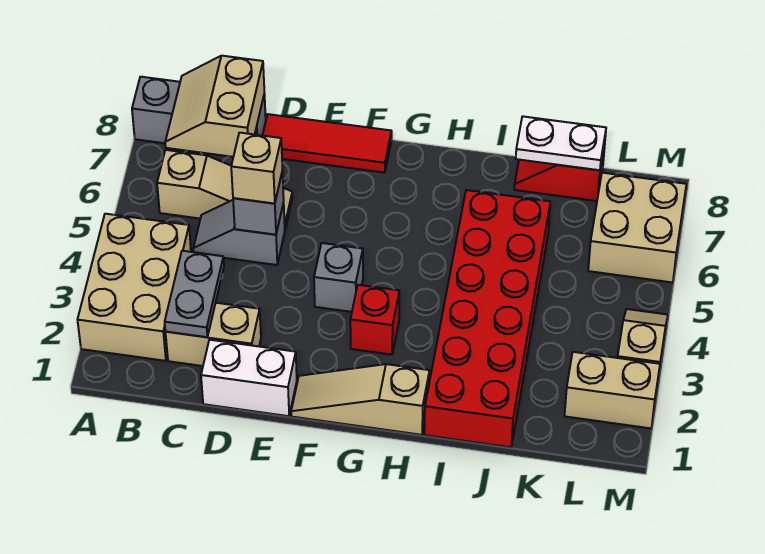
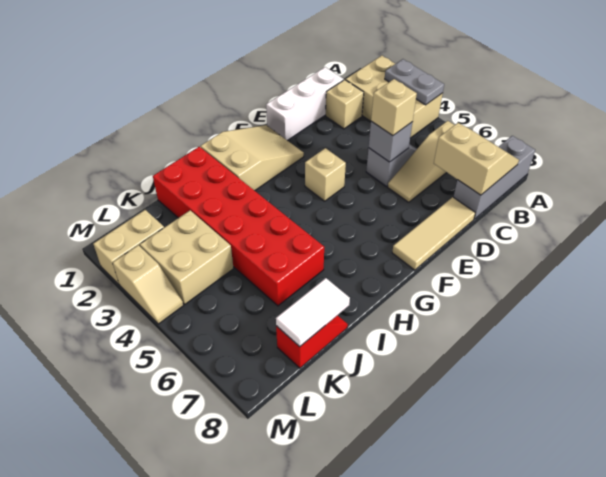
tan brick C2:D2 level 1 -> tan brick C2 level 1
grey plate C2:C3 level 2 -> grey plate A3:A4 level 2
white brick D1:E1 level 1 -> white brick C1:E1 level 1
red tile D8:F8 level 1 -> tan tile D8:F8 level 1
tan slope F1:H1 level 1 top H -> tan slope F1:H2 level 1 top H
grey brick F4 level 1 -> tan brick F4 level 1
red brick G3 level 1 -> none
white plate J8:K8 level 2 -> white tile J8:K8 level 2
tan brick L6:M7 level 1 -> tan brick K3:L4 level 1

